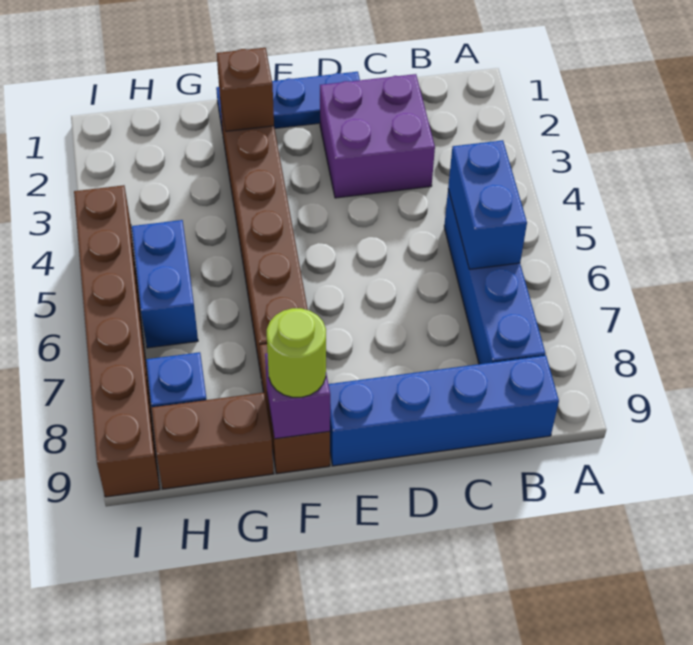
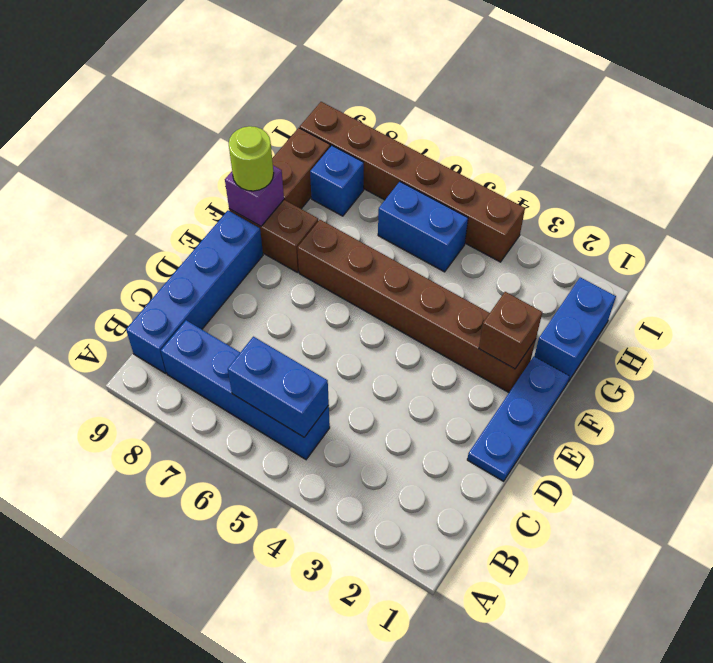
purple brick C2:D3 level 1 -> none
none -> blue brick G1:H1 level 1

